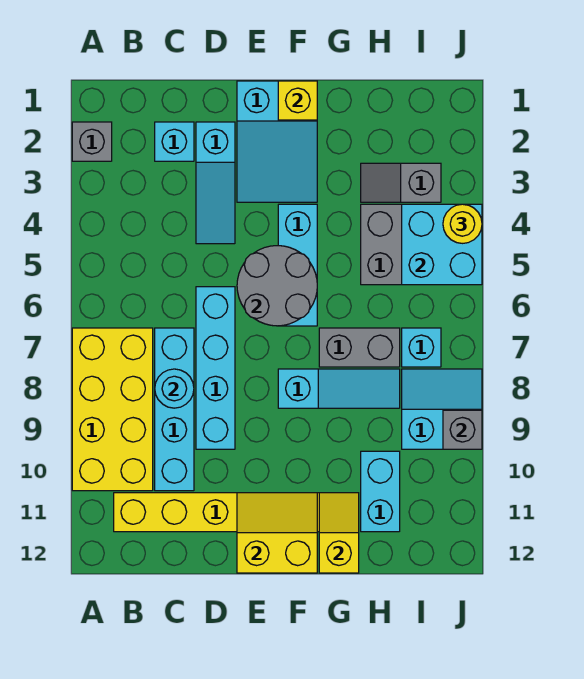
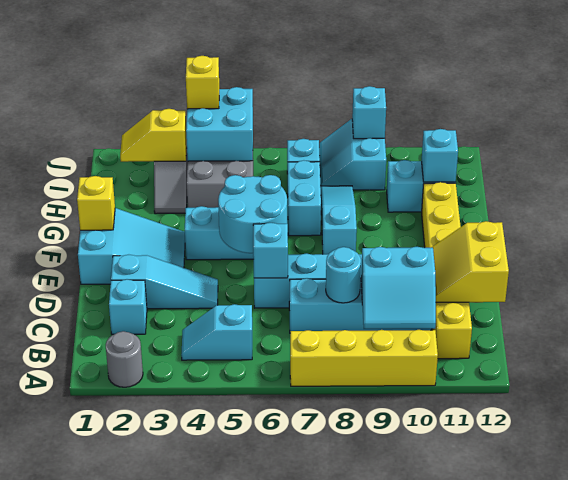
grey brick A2 level 1 -> grey round brick A2 level 1
yellow brick A7:B10 level 1 -> yellow brick A7:A10 level 1
none -> cyan slope B4:B5 level 1 top 5
none -> cyan slope B9:C10 level 2 top C
none -> cyan brick D6 level 2
grey round brick E5:F6 level 2 -> cyan round brick E5:F6 level 2
yellow slope E11:F12 level 2 top 12 -> yellow slope C11:D12 level 2 top 12
grey brick G7:H7 level 1 -> cyan brick G7:H7 level 1
yellow slope G11:G12 level 2 top 12 -> yellow slope I2:I3 level 2 top 3
none -> cyan brick H11 level 2
yellow round brick J4 level 3 -> yellow brick J4 level 3
grey brick J9 level 2 -> cyan brick J9 level 2

